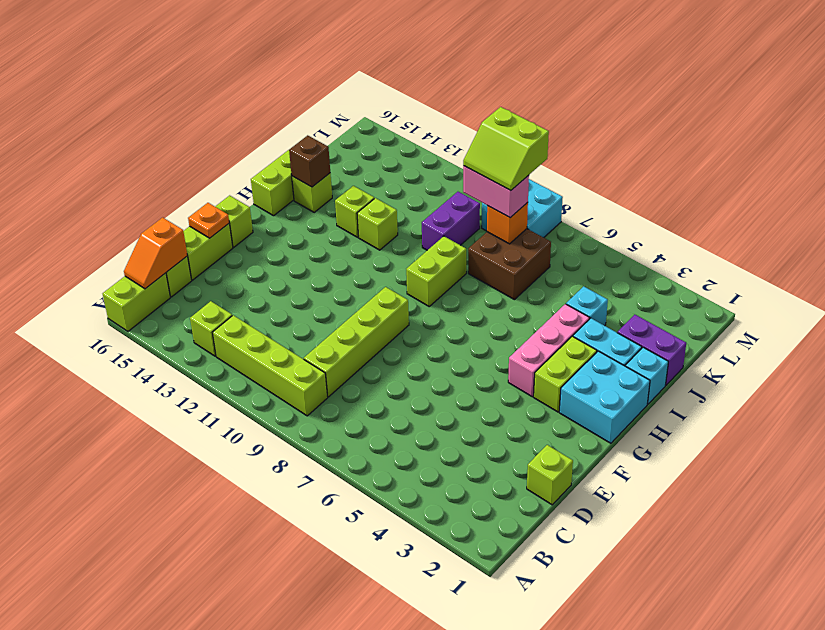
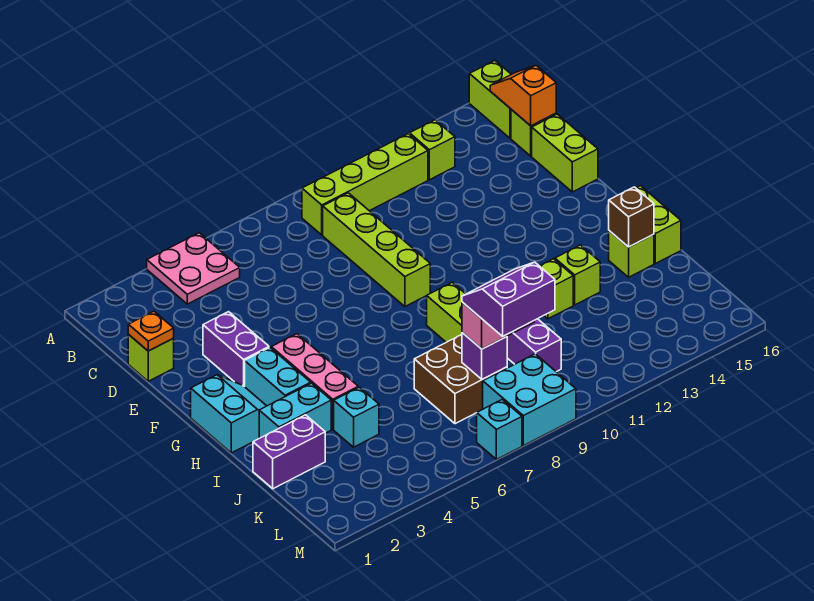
none -> pink plate A4:B5 level 1
none -> purple brick E3:F3 level 1
orange plate E16 level 2 -> orange plate D1 level 2
lime brick F16 level 1 -> none
cyan brick G1:H2 level 1 -> cyan slope G1:H2 level 1 top 1
lime brick G3:H3 level 1 -> cyan brick G3:H3 level 1
cyan brick I1 level 1 -> cyan brick M7 level 1
orange brick K8 level 2 -> purple brick K8 level 2
lime slope K8:L9 level 4 top L -> purple slope K8:L9 level 4 top L

